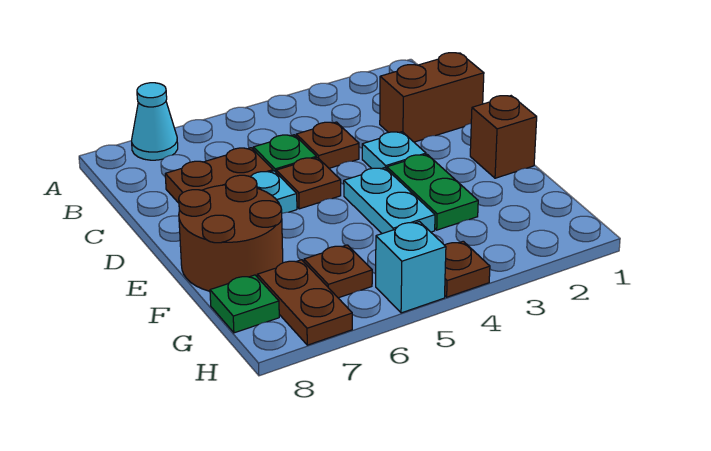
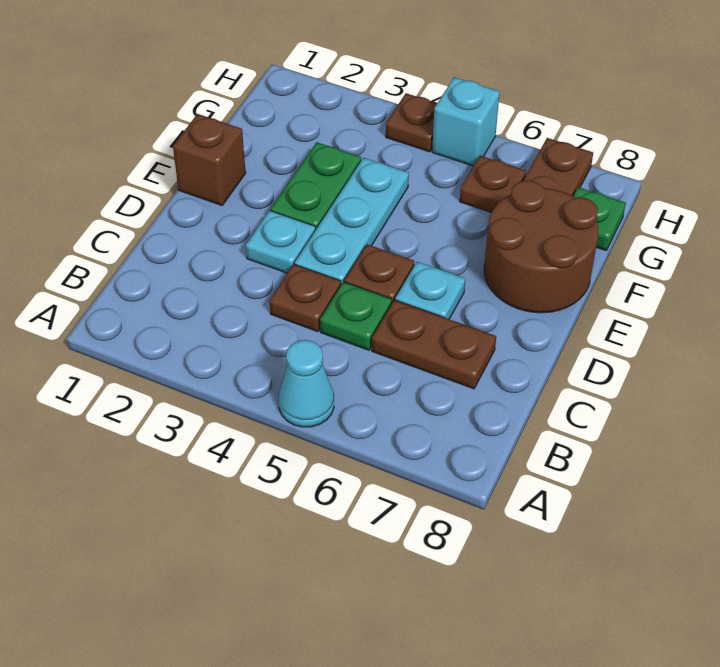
cyan cone A7 level 1 -> cyan cone A5 level 1
brown brick C1:C2 level 1 -> none
cyan plate E4:F4 level 1 -> cyan plate D4:F4 level 1

